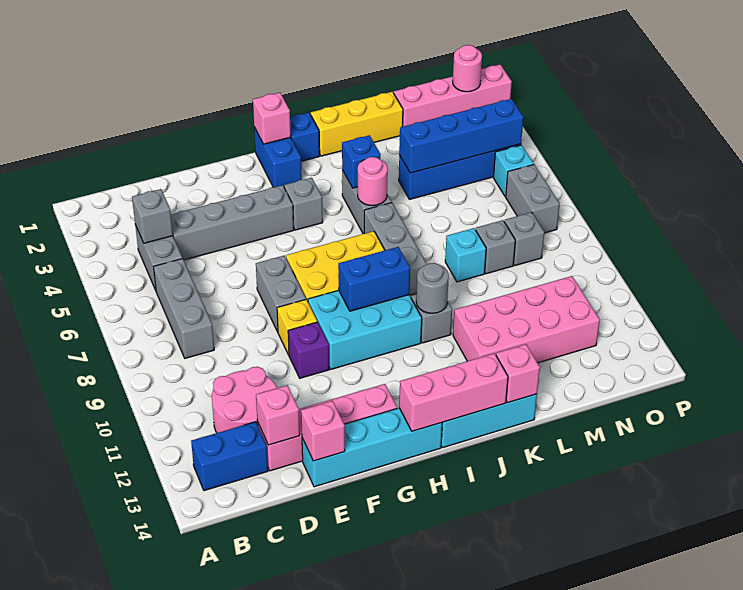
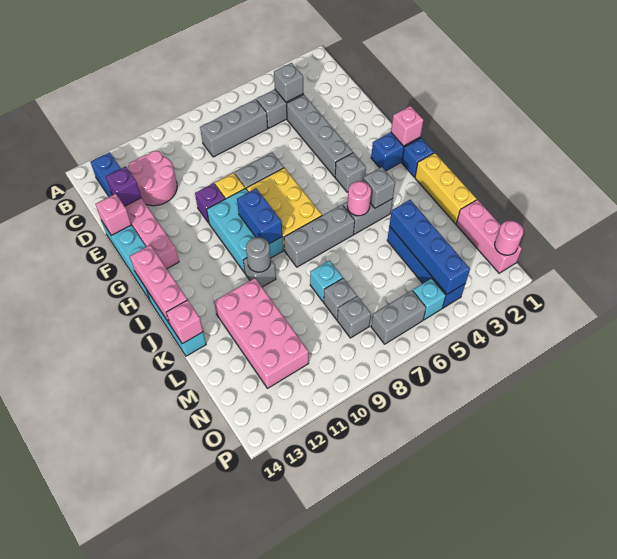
pink brick D13 level 2 -> purple brick D13 level 2
blue brick J4 level 2 -> grey brick J4 level 2
pink brick M1:P1 level 1 -> pink brick M1:O1 level 1

